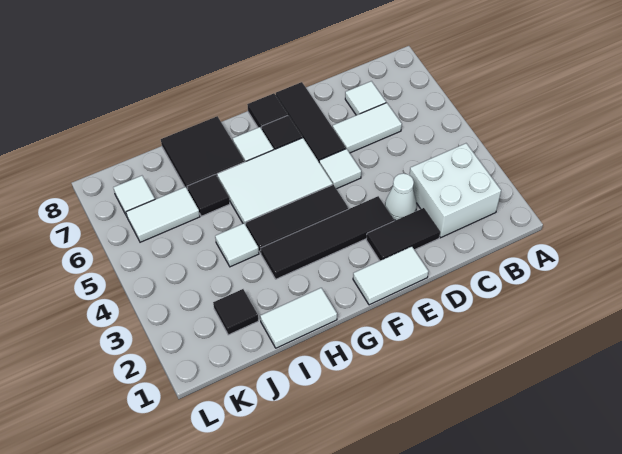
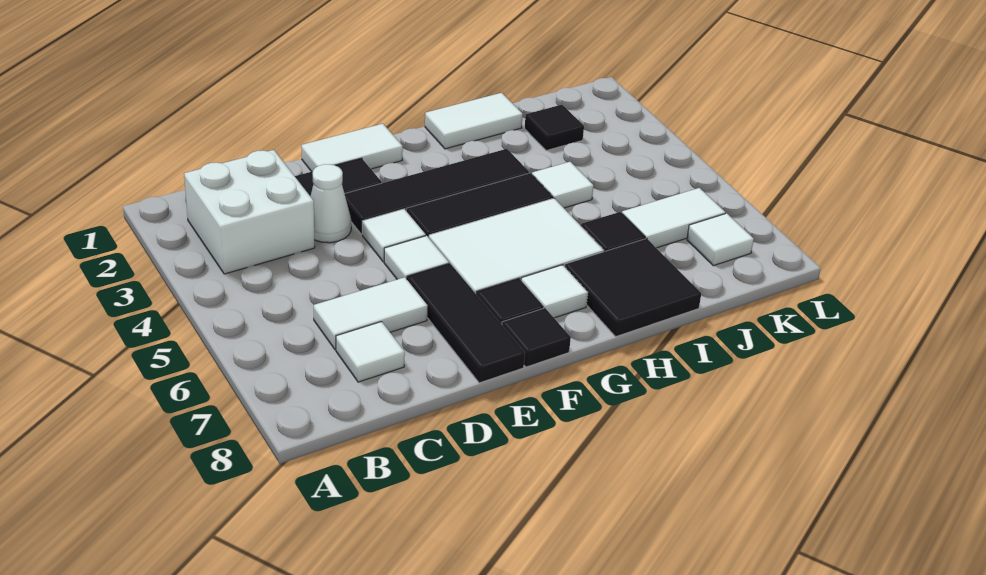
none -> white tile E4 level 1

